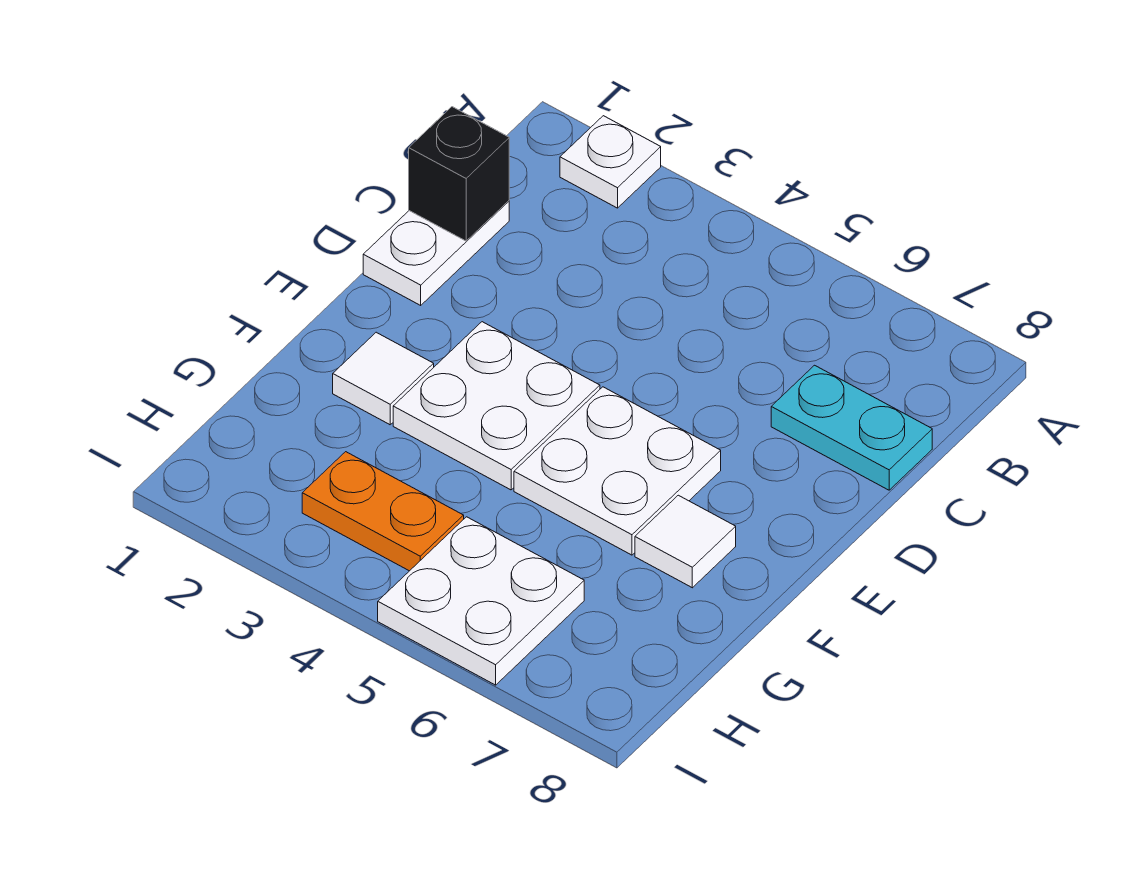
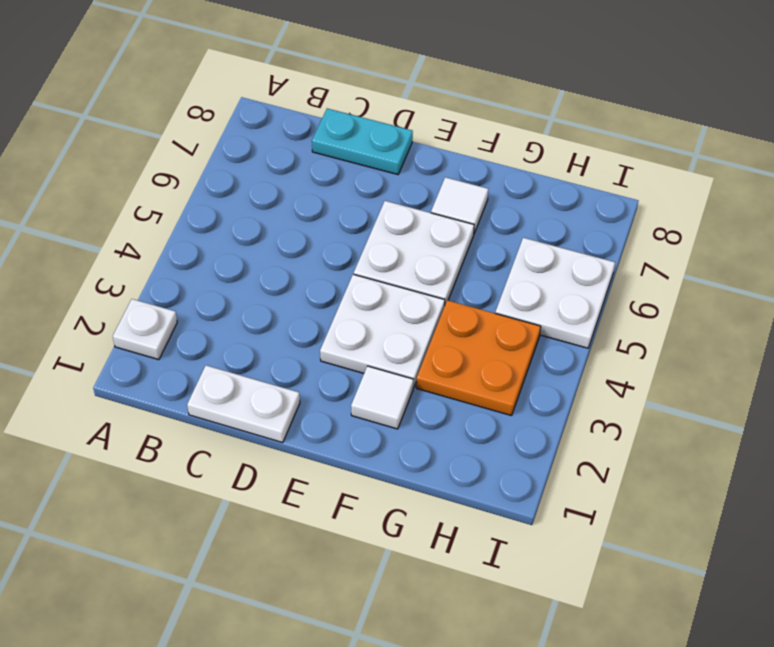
black brick C1 level 2 -> none
cyan plate C7:C8 level 1 -> cyan plate C8:D8 level 1
orange plate H3:H4 level 1 -> orange plate G3:H4 level 1

